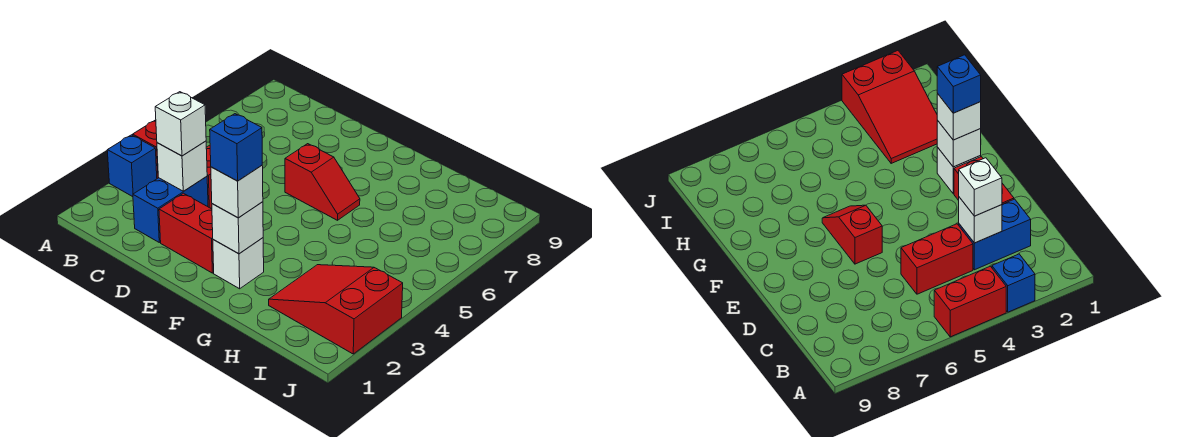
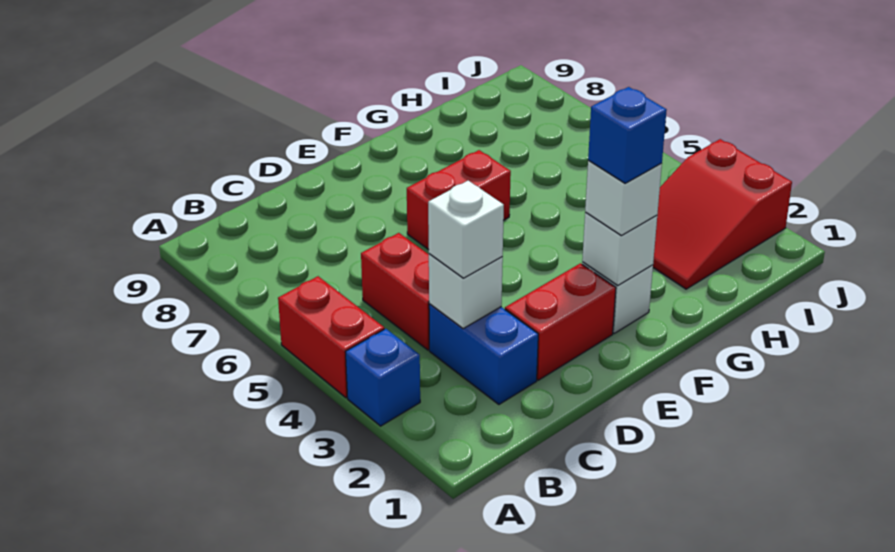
red slope E6:F6 level 1 top E -> red brick E6:F6 level 1

